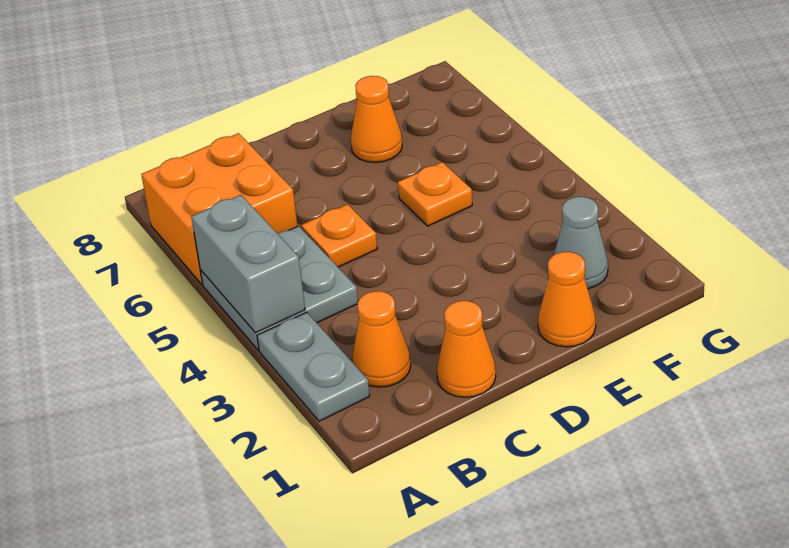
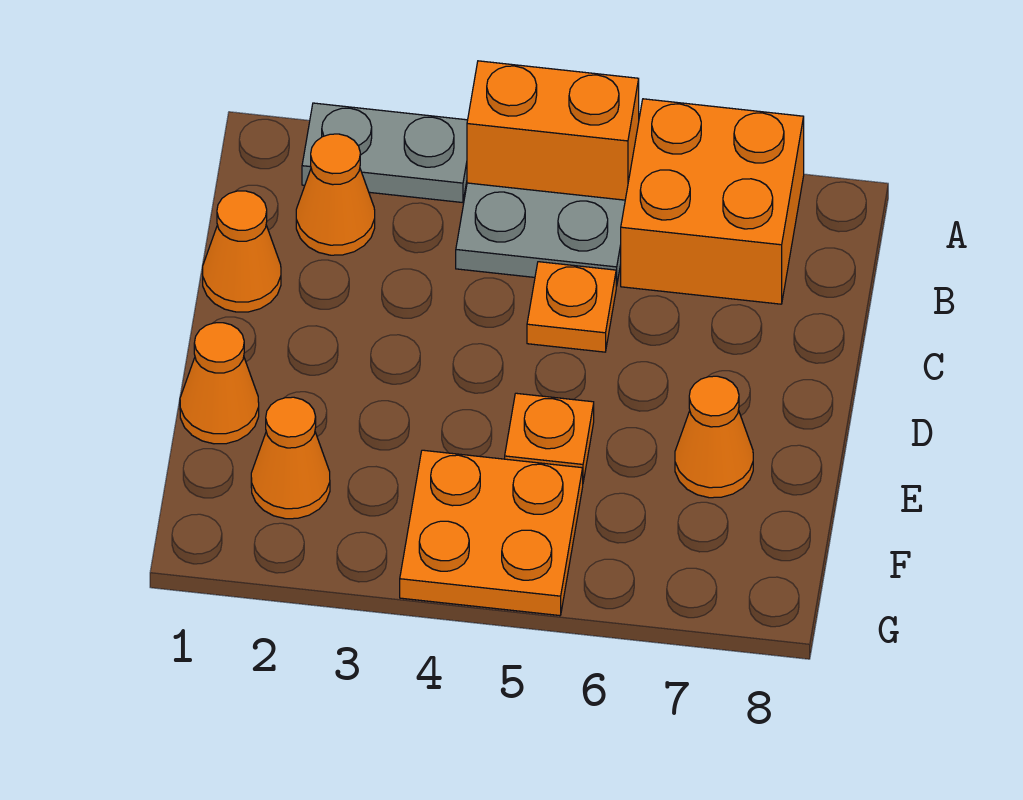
grey brick A4:A5 level 2 -> orange brick A4:A5 level 2
grey cone F2 level 1 -> orange cone F2 level 1
none -> orange plate F4:G5 level 1

